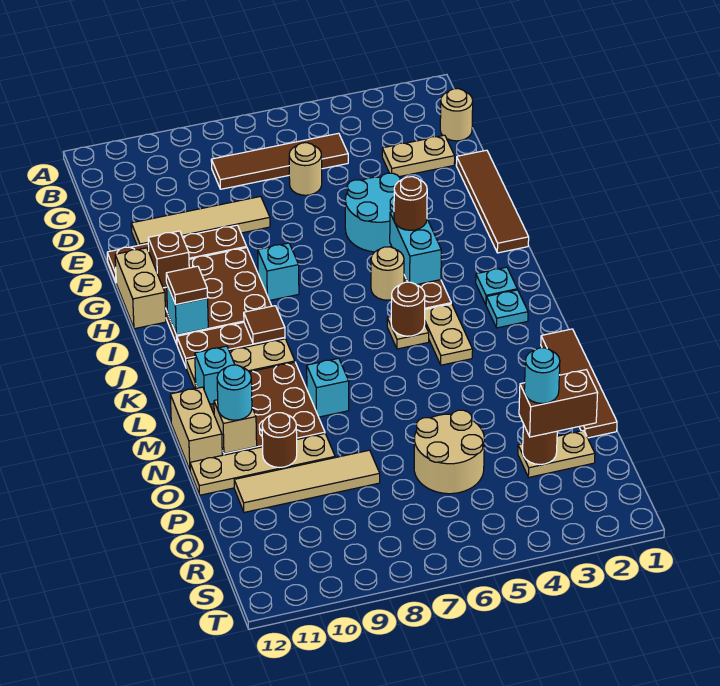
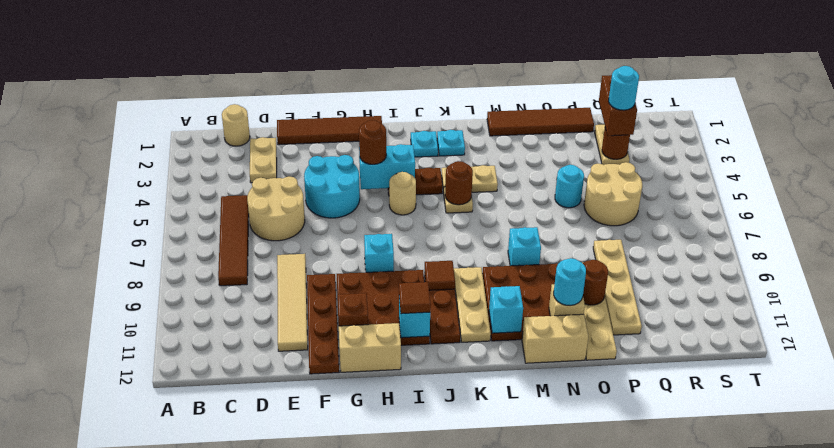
tan round brick D6 level 1 -> tan round brick D5:E6 level 1
none -> cyan round brick O5 level 1
tan tile P8:P11 level 1 -> tan plate P8:P11 level 1

